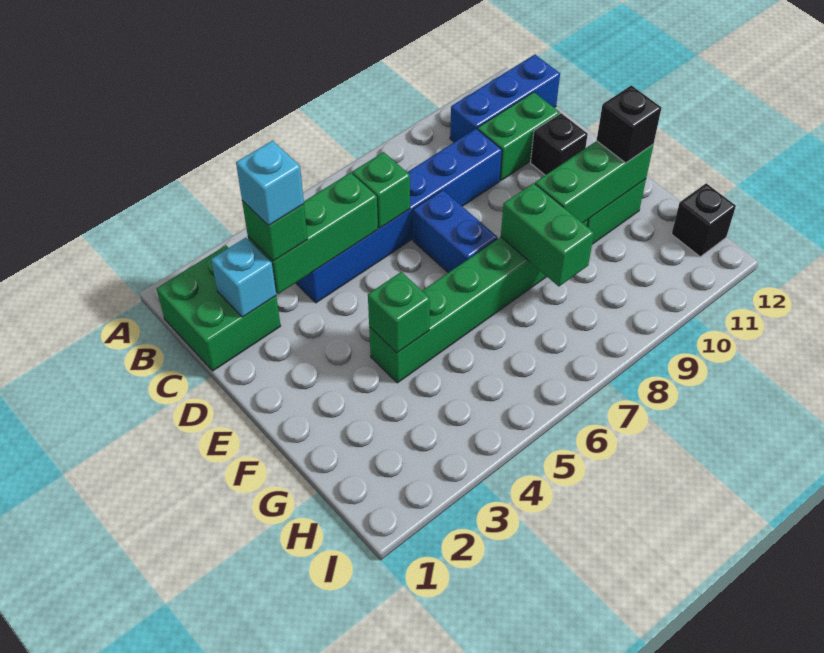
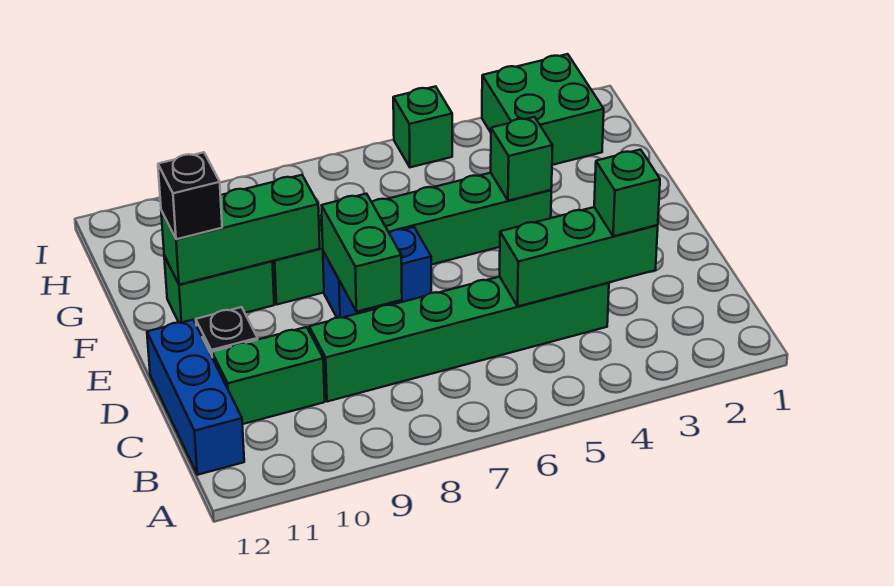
green brick B1:C2 level 1 -> green brick H2:I3 level 1
blue brick B10:B12 level 1 -> blue brick B12:D12 level 1
cyan brick C2 level 2 -> none
cyan brick C3 level 4 -> none
blue brick C4:C9 level 1 -> green brick C4:C9 level 1
green brick C6 level 2 -> green brick I5 level 1
blue brick D7:E7 level 1 -> blue brick E7:E8 level 1
green brick F8:G8 level 2 -> green brick D8:E8 level 2
black brick H12 level 1 -> none

